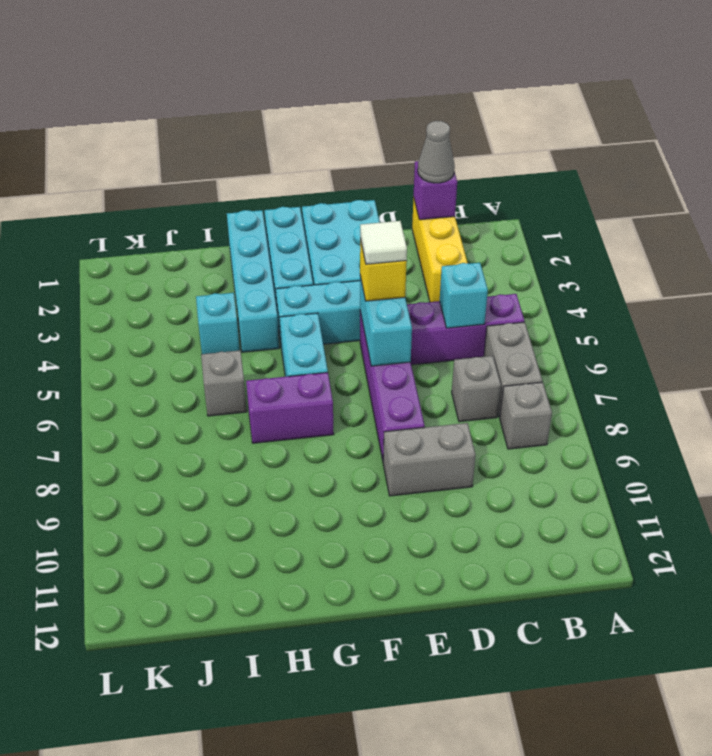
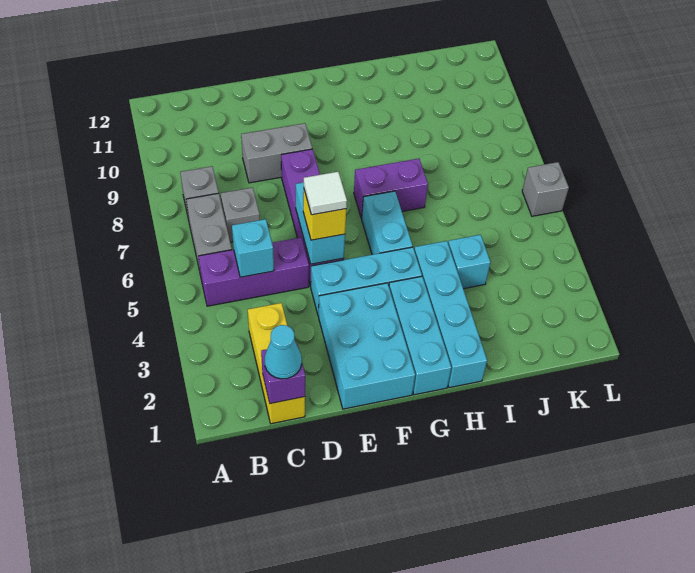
grey cone C1 level 3 -> cyan cone C1 level 3
grey brick I6 level 1 -> grey brick L6 level 1

